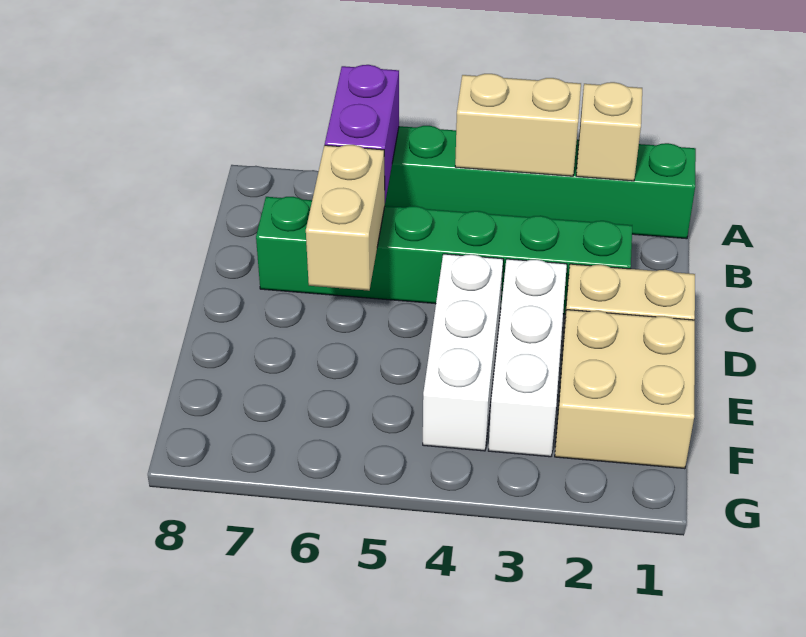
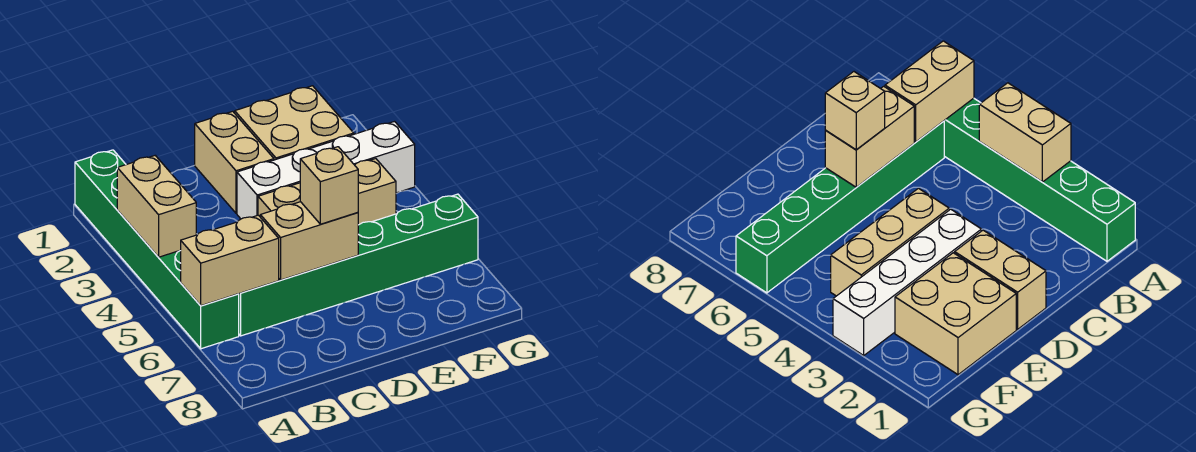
tan brick A2 level 2 -> tan brick D6 level 3
purple brick A6:B6 level 2 -> tan brick A6:B6 level 2
green brick C2:C7 level 1 -> green brick B6:G6 level 1
white brick D3:F3 level 1 -> white brick D3:G3 level 1
white brick D4:F4 level 1 -> tan brick D4:F4 level 1

